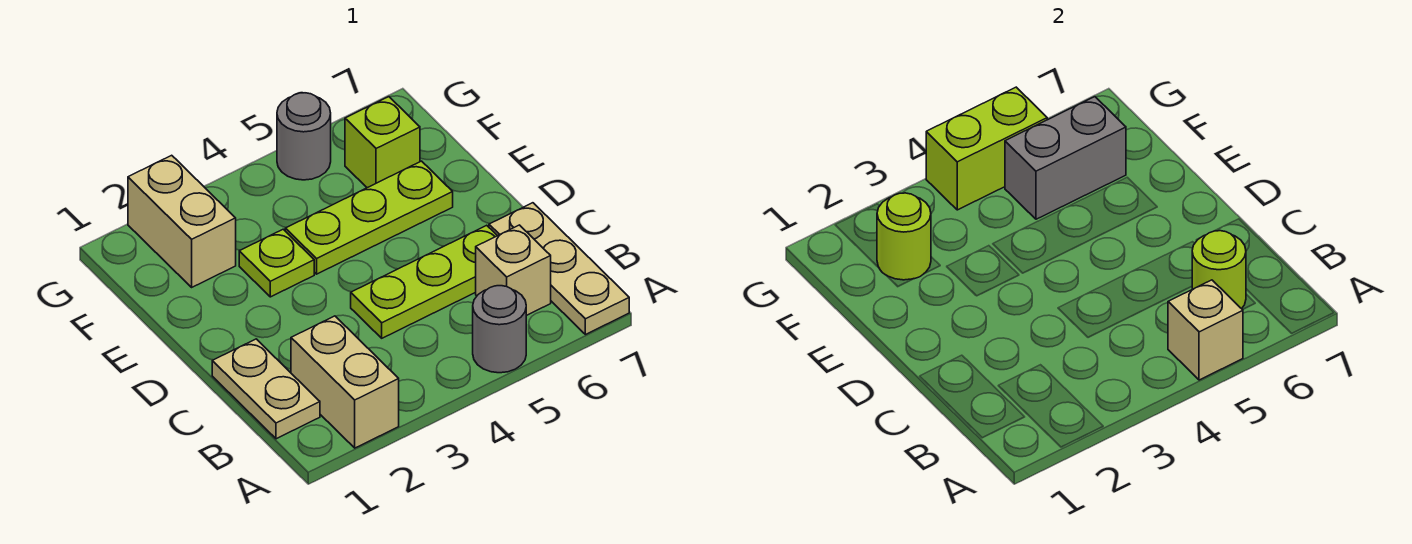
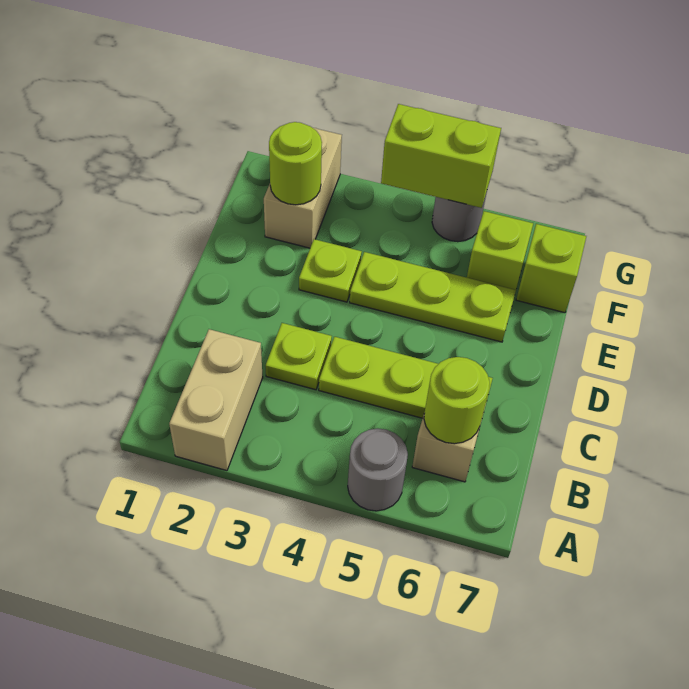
tan brick A5 level 2 -> none
tan plate A7:C7 level 1 -> none
tan plate B1:C1 level 1 -> none
none -> lime plate C3 level 1
grey brick F5:F6 level 2 -> none
none -> lime brick F7 level 1

